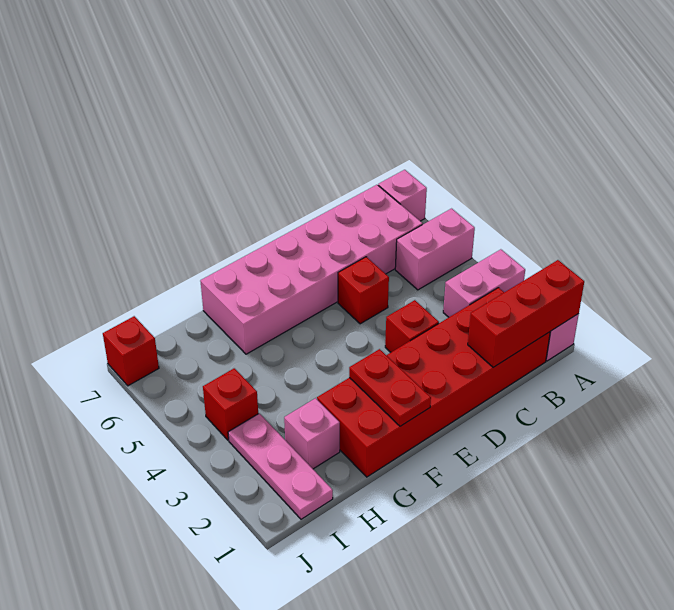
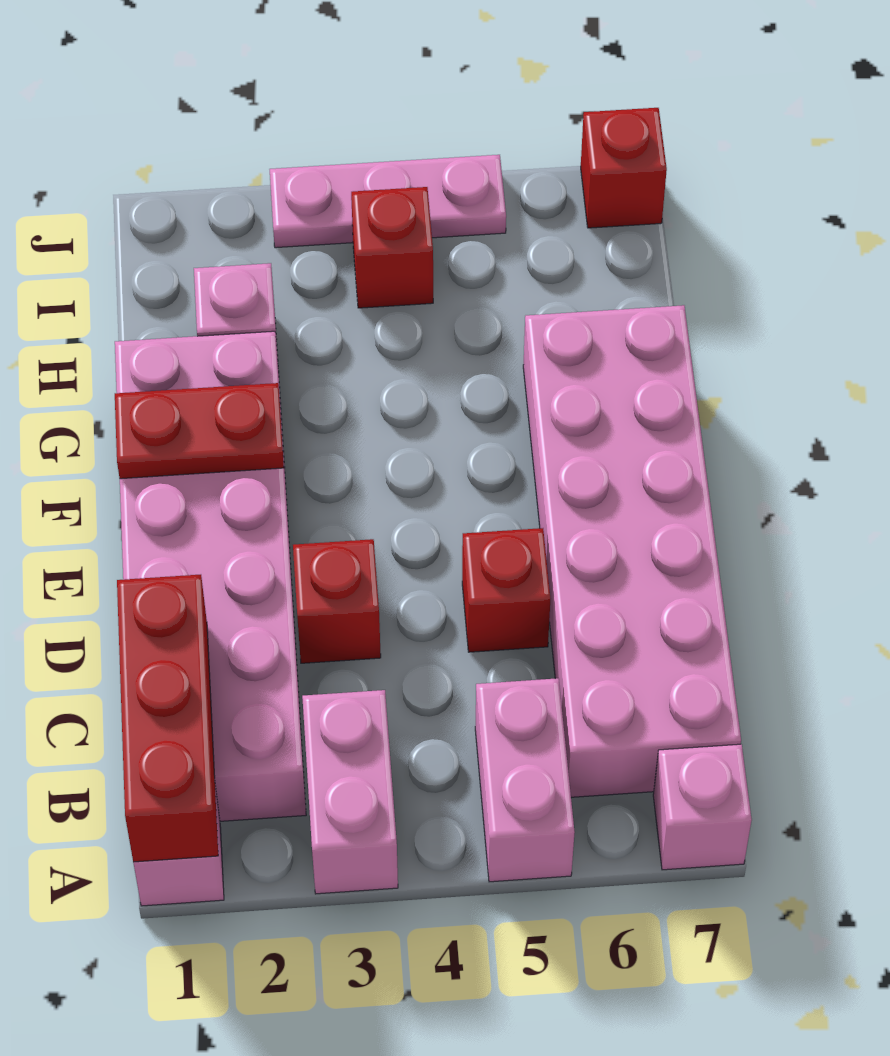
red brick B1:G2 level 1 -> pink brick B1:G2 level 1
pink plate I1:I3 level 1 -> pink plate J3:J5 level 1

